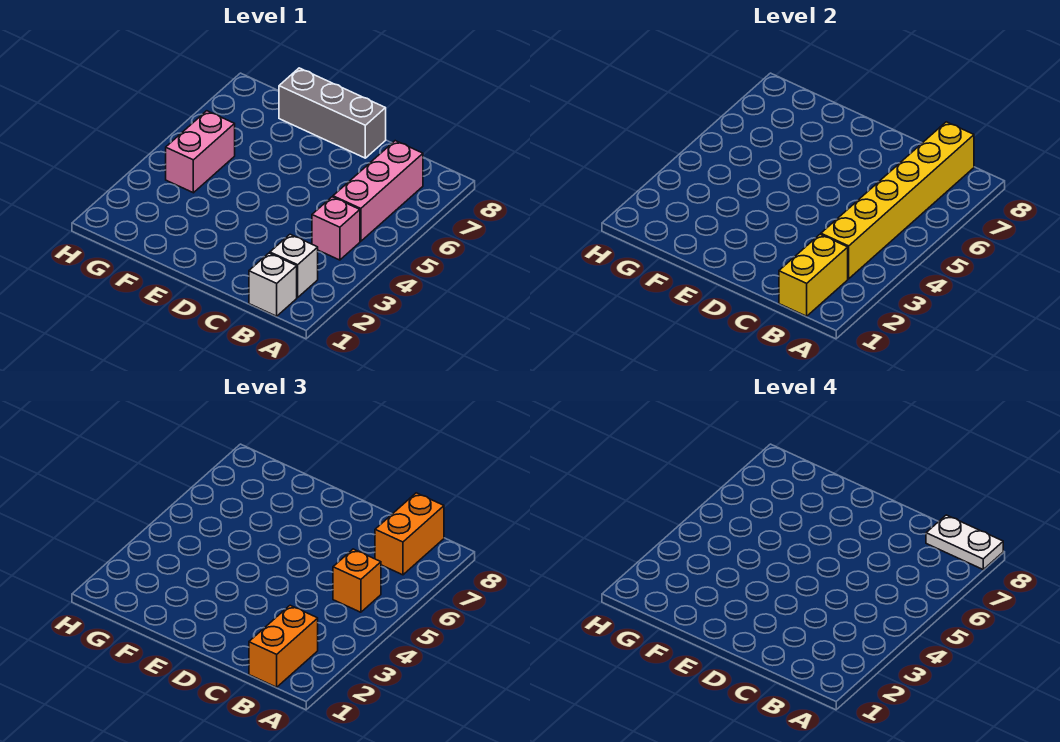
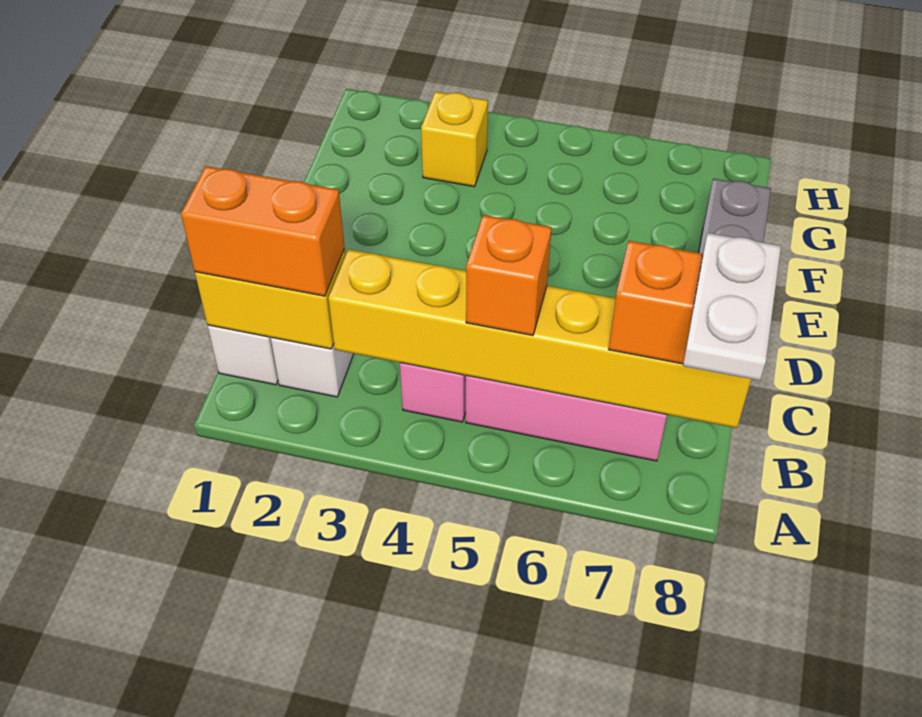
none -> yellow brick G3 level 1
pink brick G4:G5 level 1 -> none

